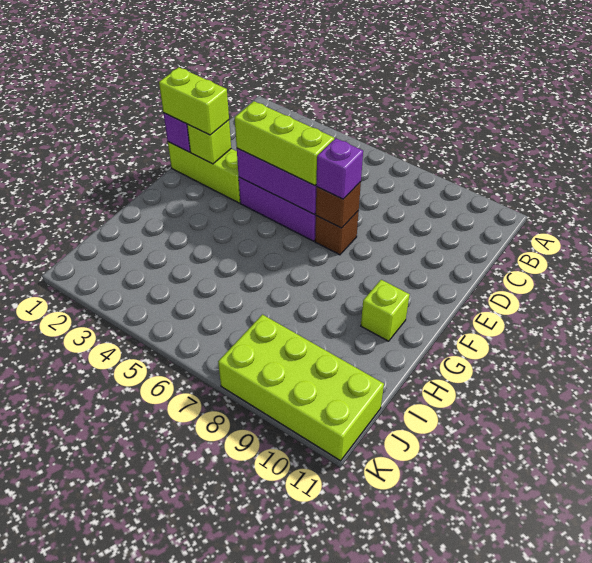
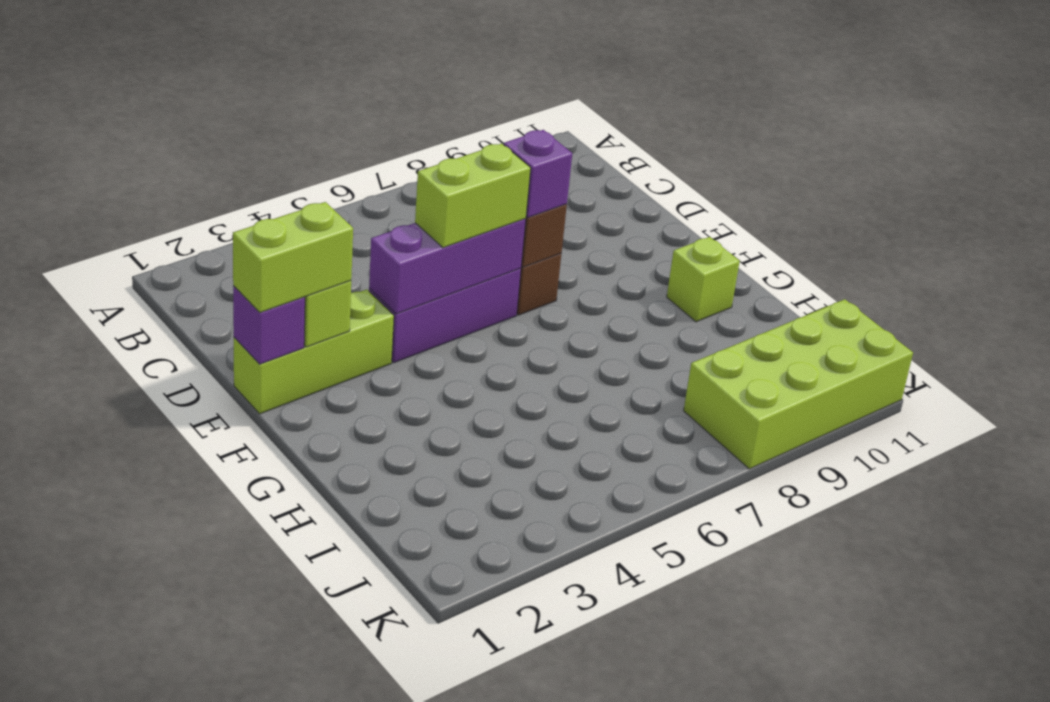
lime brick E4:E6 level 3 -> lime brick E5:E6 level 3

